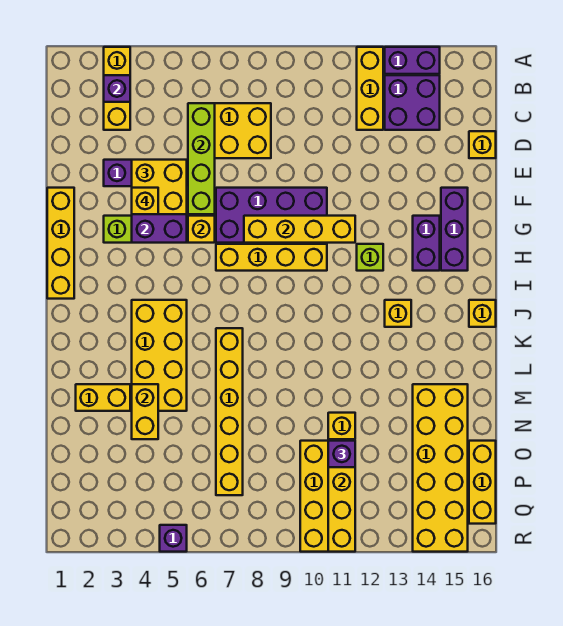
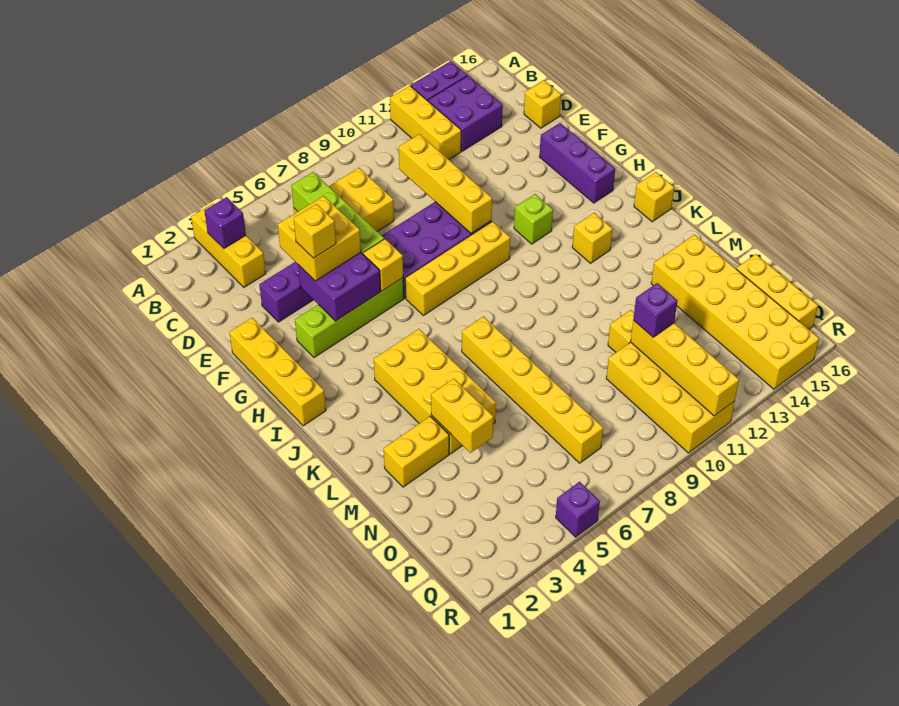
yellow brick G8:G11 level 2 -> yellow brick D10:G10 level 2
purple brick G14:H14 level 1 -> none

